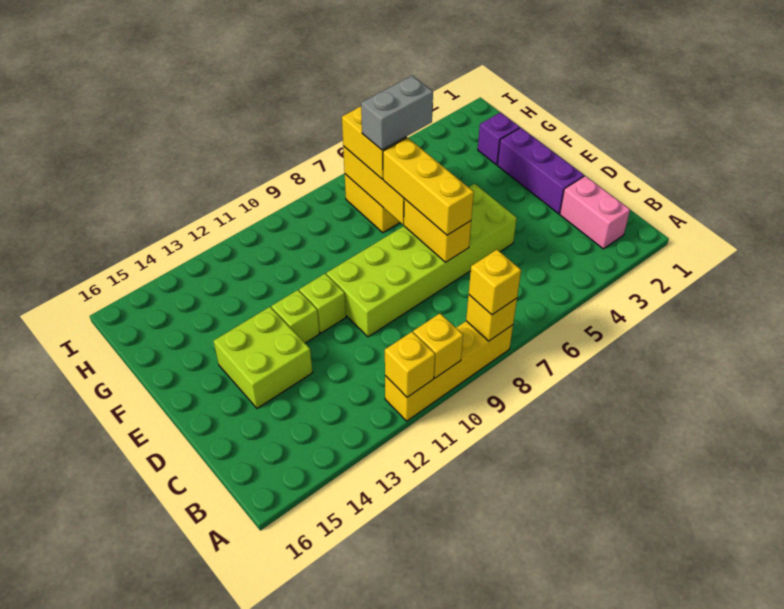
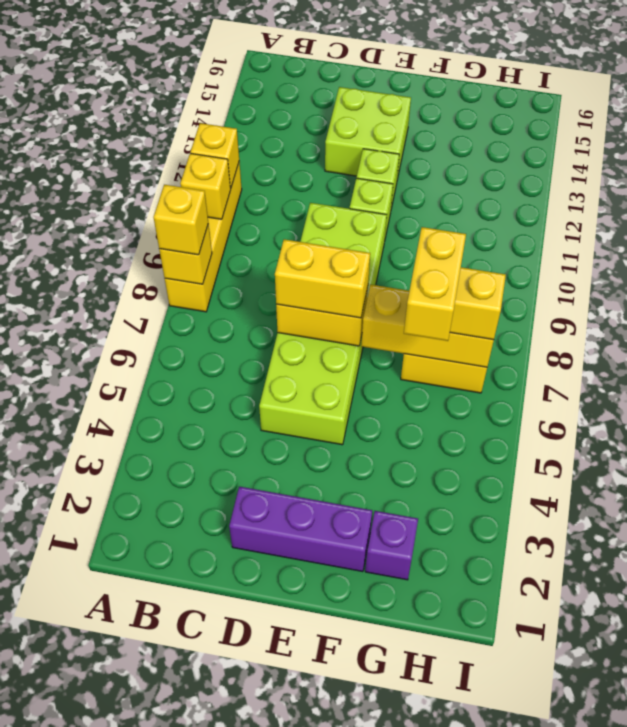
pink brick B2:C2 level 1 -> none
yellow brick D7:F7 level 3 -> yellow brick D7:E7 level 3
grey brick G6:G7 level 4 -> yellow brick G6:G7 level 4

